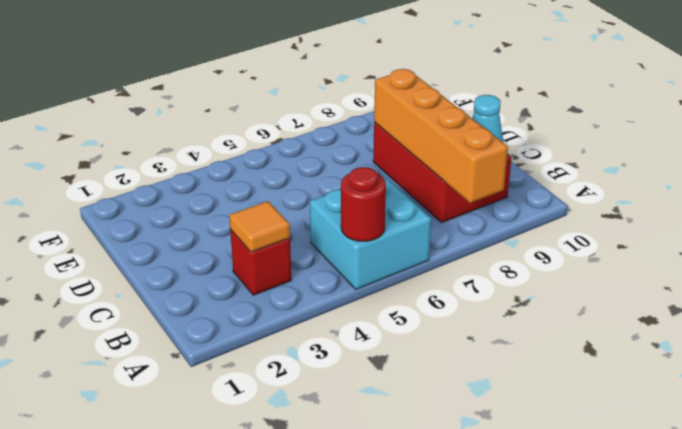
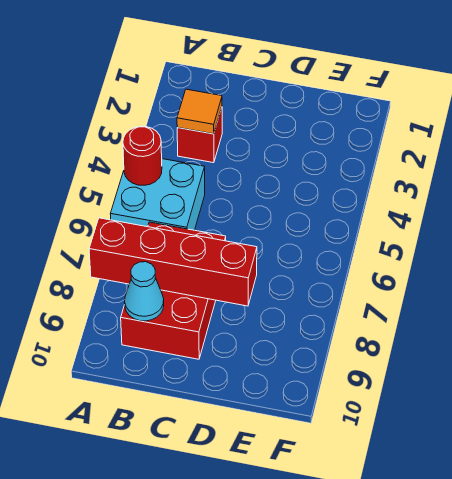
orange brick A8:D8 level 2 -> red brick A8:D8 level 2
red brick B8:D9 level 1 -> red brick B7:C9 level 1

